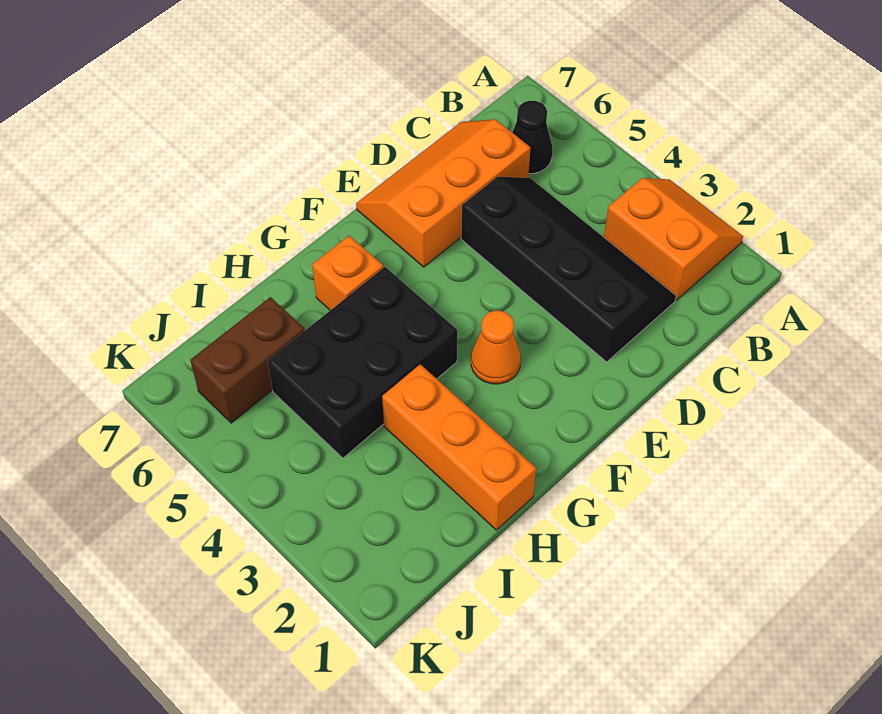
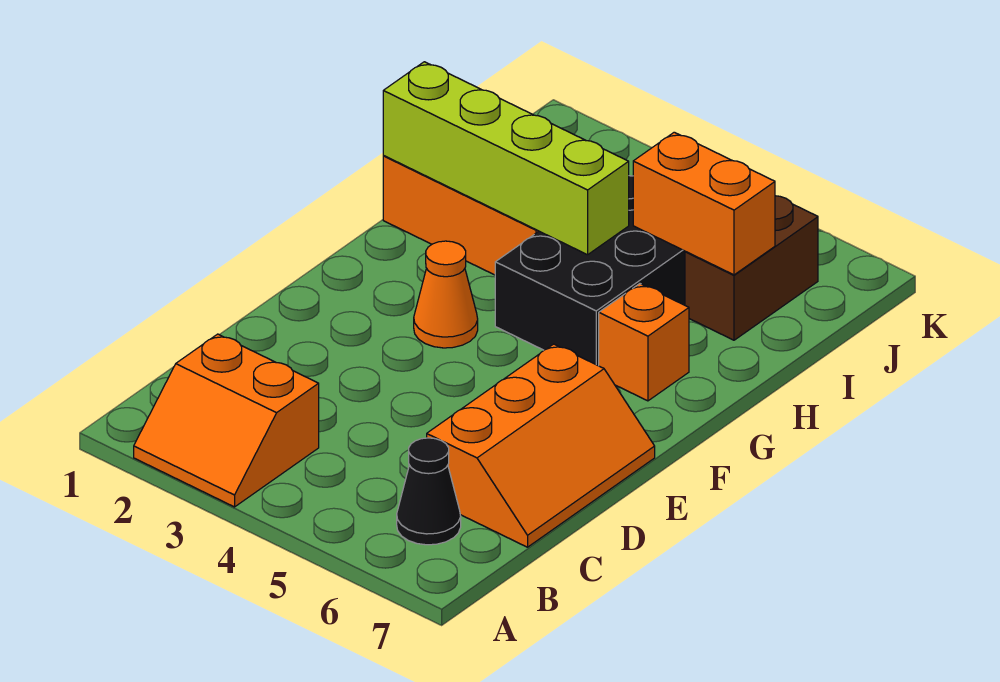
black slope C2:D5 level 1 top D -> none
none -> lime brick H1:H4 level 2
none -> orange brick I5:I6 level 2

